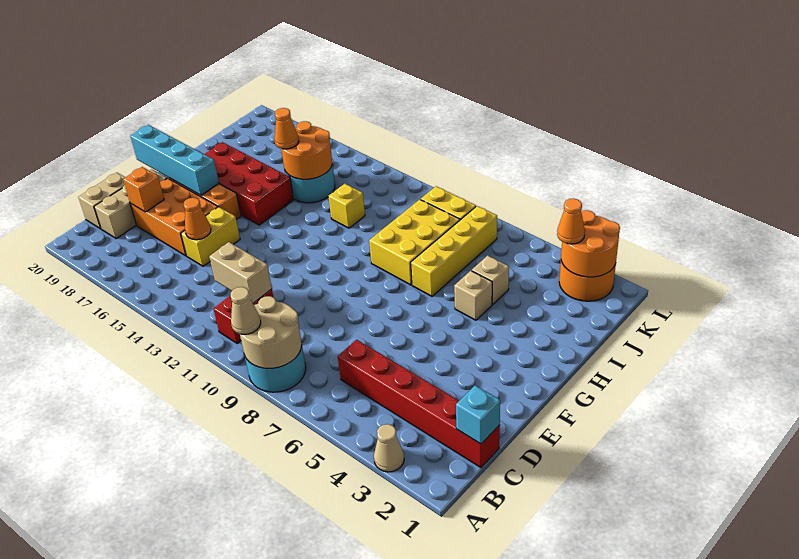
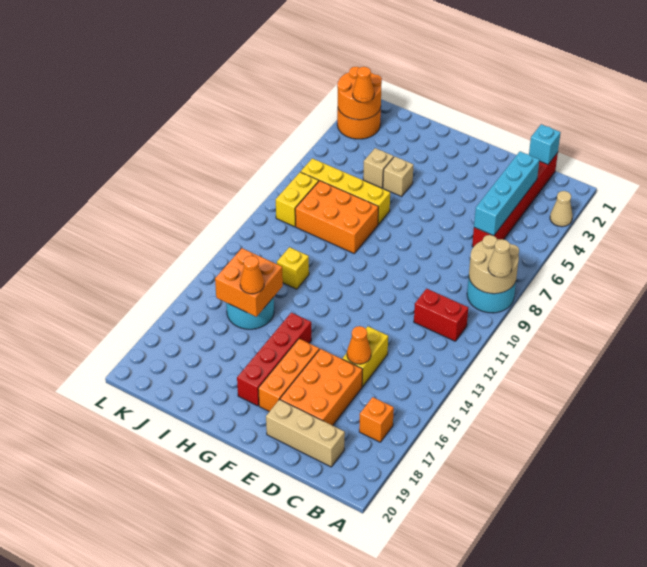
tan brick C11:C12 level 2 -> none
tan brick C20:D20 level 1 -> none
yellow brick D15:E15 level 1 -> yellow brick D14:D15 level 1
orange brick D18 level 2 -> orange brick B17 level 1
cyan brick F17:F20 level 2 -> cyan brick C3:C6 level 2
red brick G15:H18 level 1 -> red brick G15:G18 level 1
yellow brick H8:J9 level 1 -> orange brick H8:J9 level 1
orange round brick I14:J15 level 2 -> orange brick I14:J15 level 2

